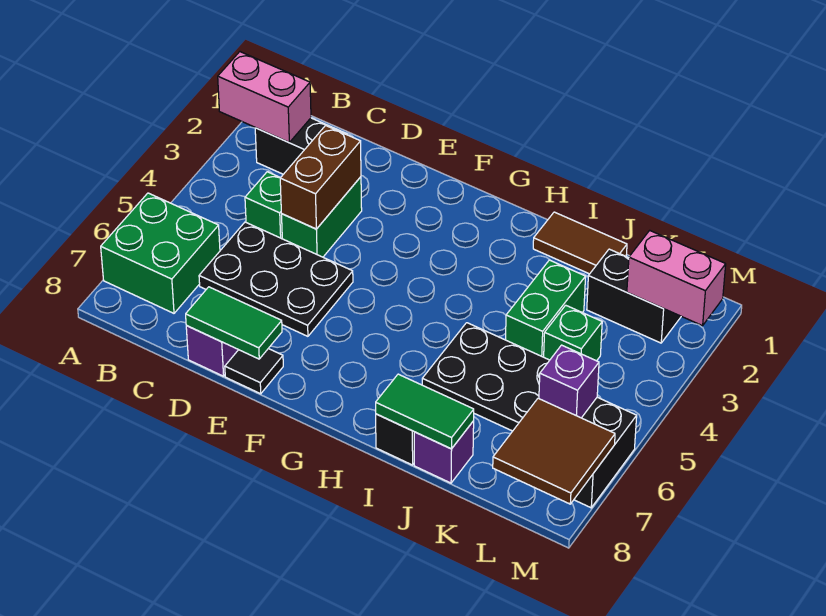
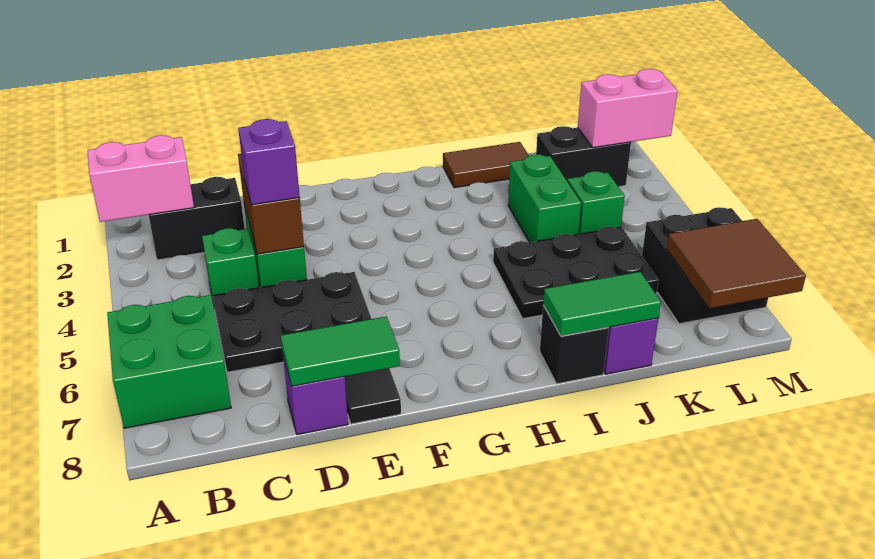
purple brick L6 level 2 -> purple brick D4 level 3

